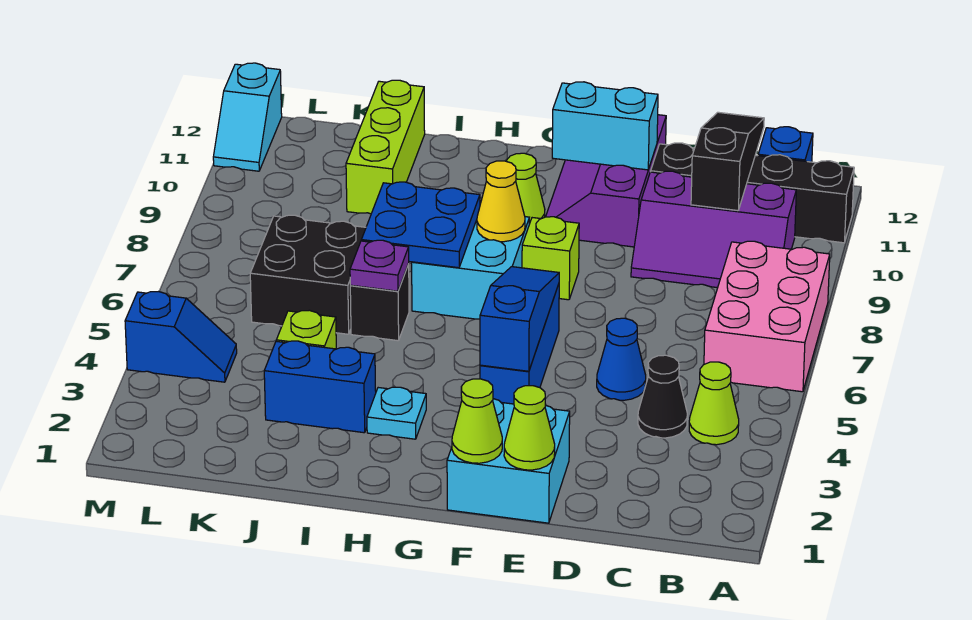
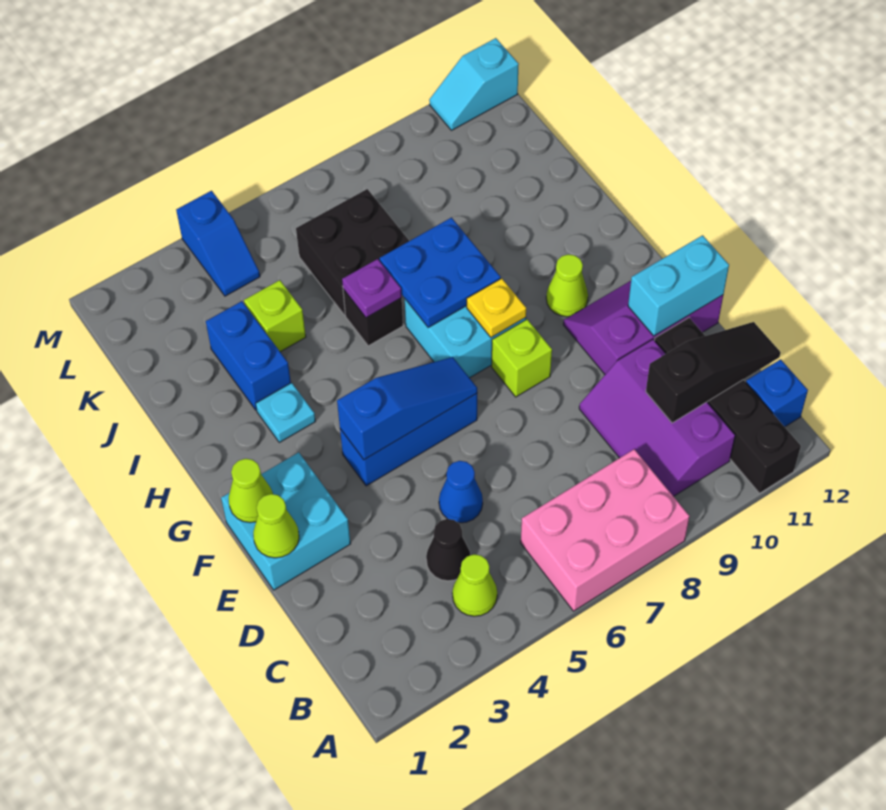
cyan brick E11:F11 level 2 -> cyan brick E11:E12 level 2
yellow cone G8 level 2 -> yellow plate G8 level 2
lime brick J10:J12 level 1 -> none

